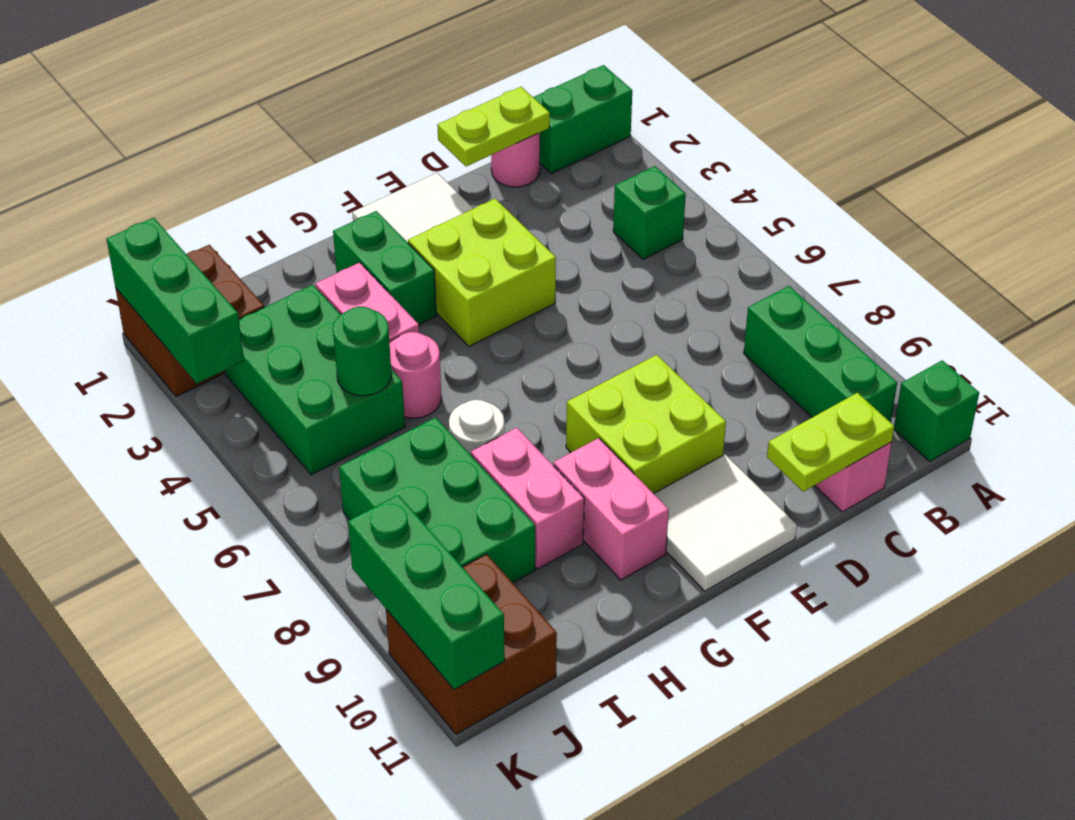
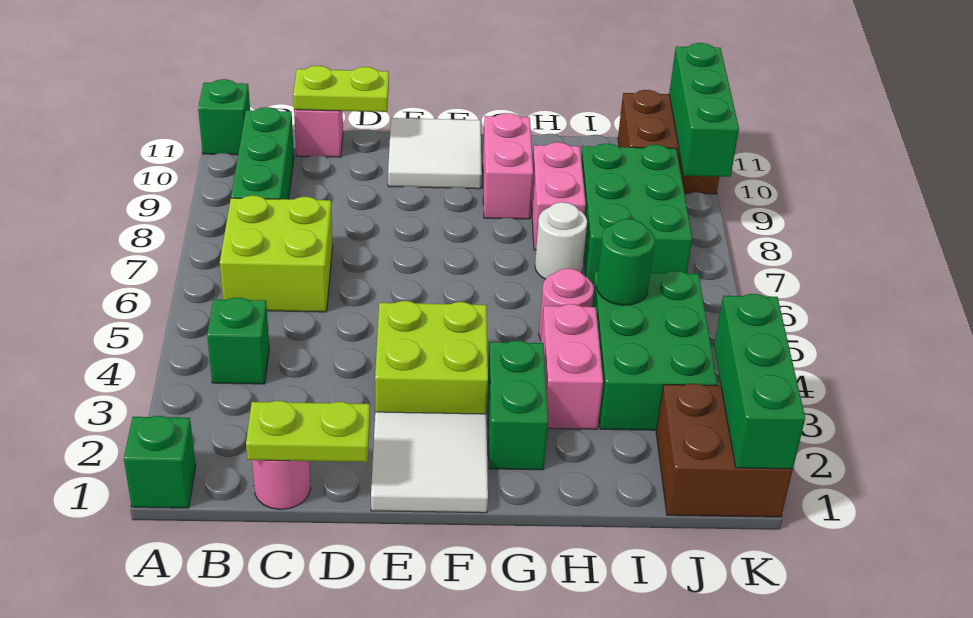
green brick A1:B1 level 1 -> green brick A1 level 1
lime brick E8:F9 level 1 -> lime brick B6:C7 level 1

